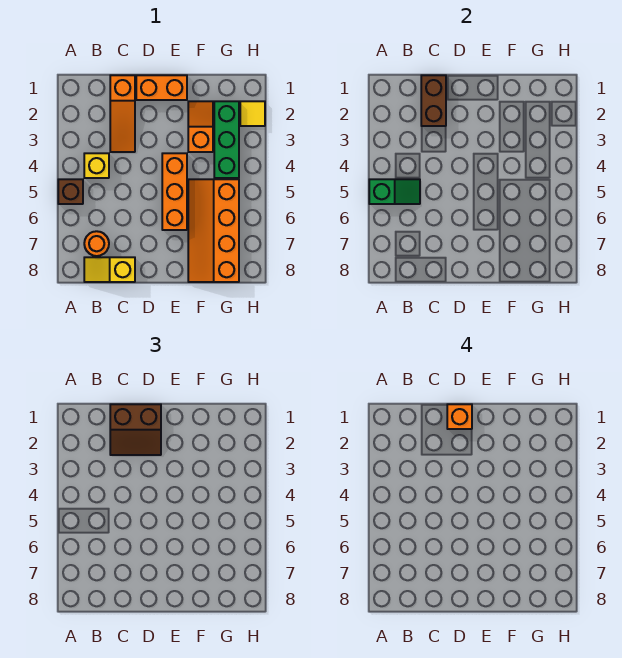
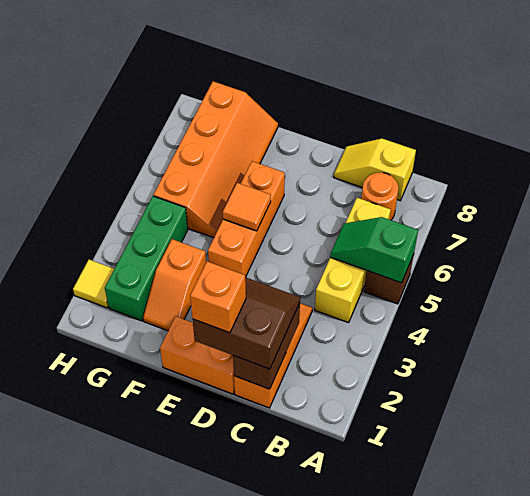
yellow brick B4 level 1 -> yellow brick B4:B6 level 1
yellow slope B8:C8 level 1 top C -> yellow slope B8:C8 level 1 top B
none -> orange tile E5 level 2

